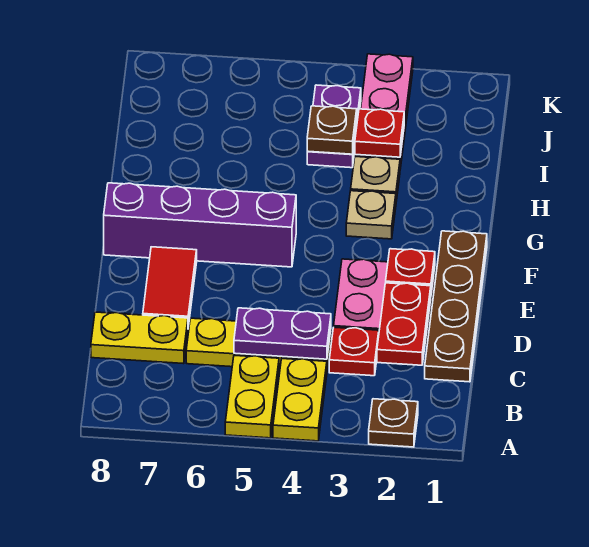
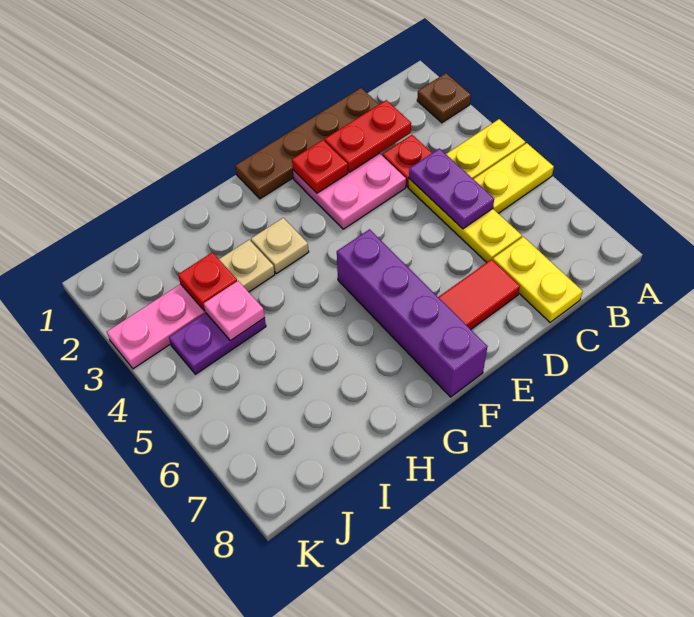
brown plate I4 level 2 -> pink plate I4 level 2

